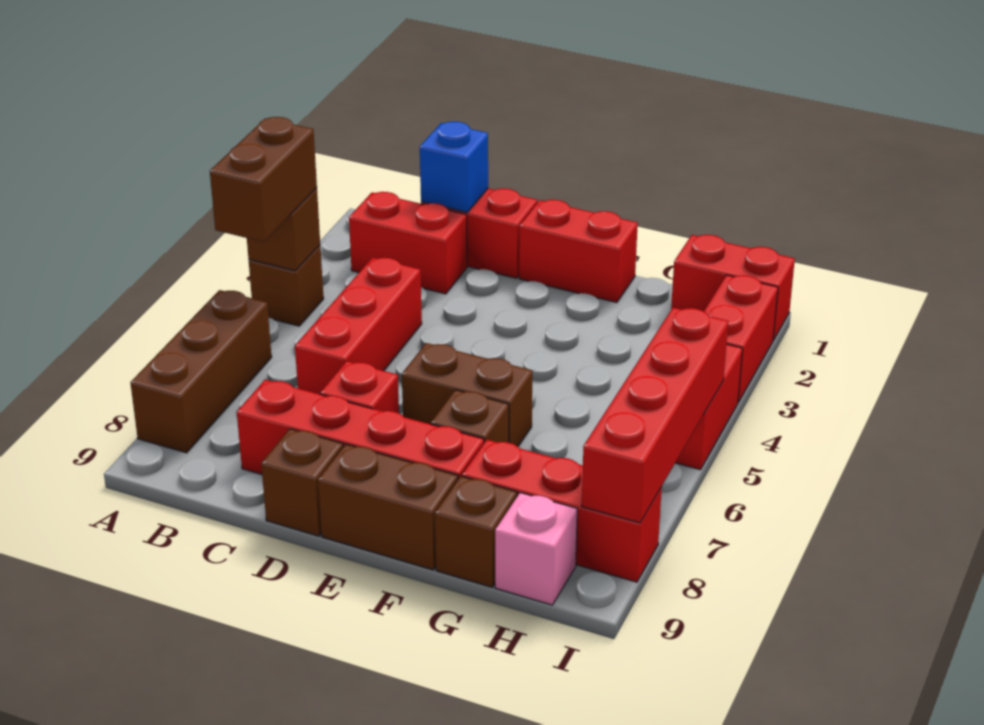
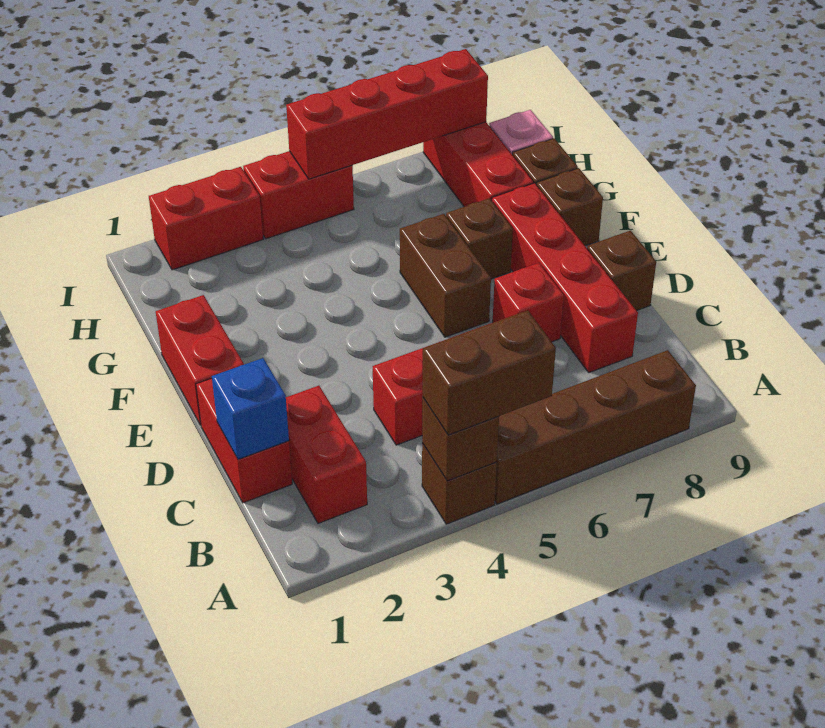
brown brick A6:A8 level 1 -> brown brick A5:A8 level 1
brown brick E9:F9 level 1 -> brown brick F9 level 1
red brick H1:I1 level 1 -> none

